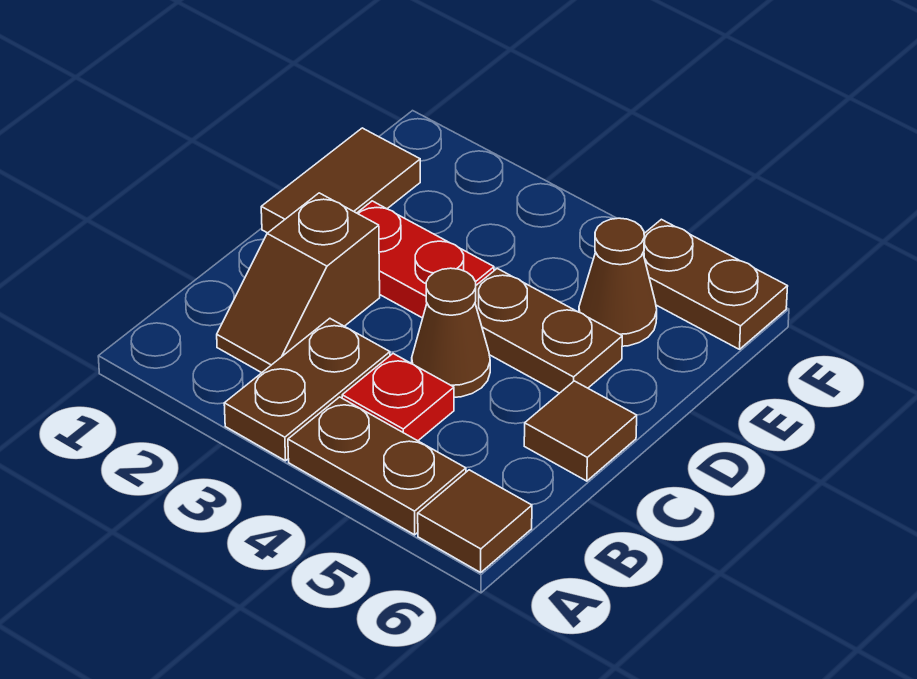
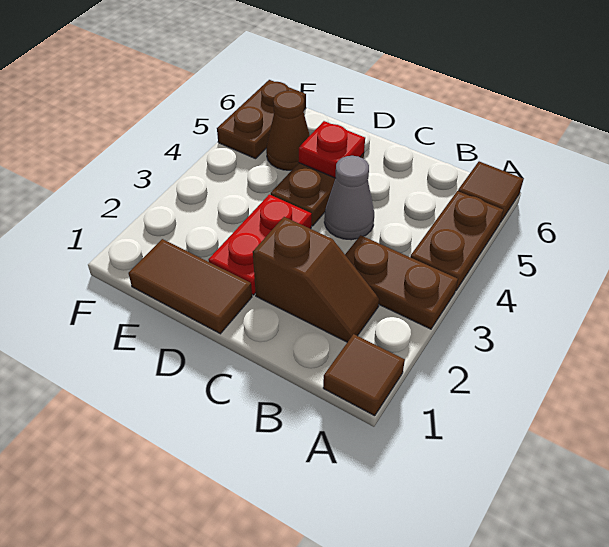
red plate B4 level 1 -> red plate D5 level 2
brown cone C4 level 1 -> grey cone C4 level 1
brown tile C6 level 1 -> brown tile A1 level 1

